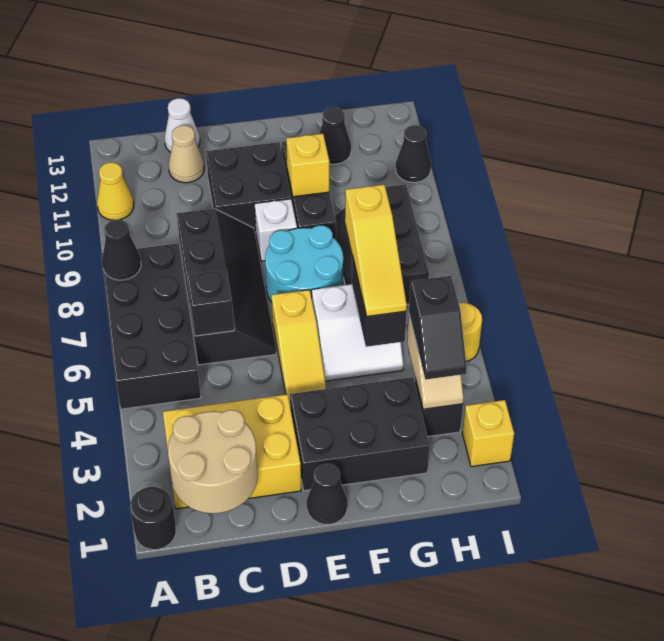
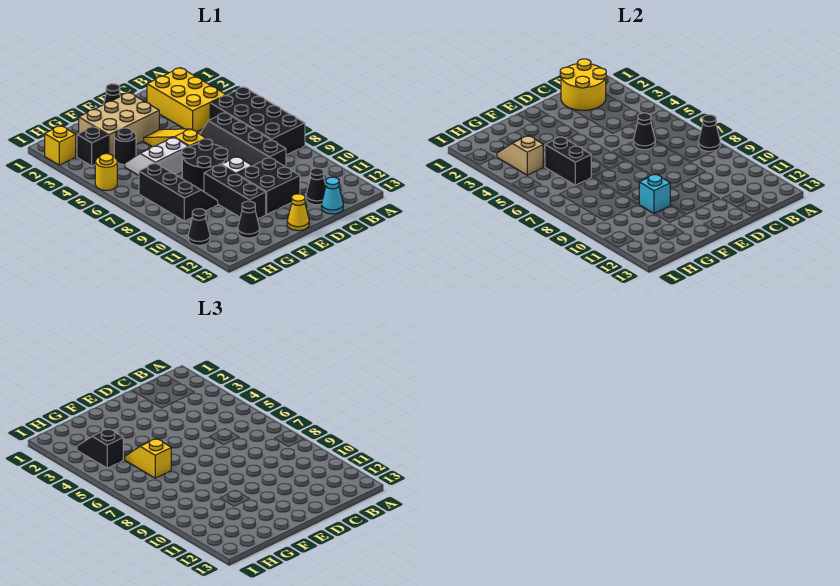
black round brick A1 level 1 -> black round brick G4 level 1
yellow cone A11 level 1 -> yellow cone E13 level 1
tan round brick B1:C2 level 2 -> yellow round brick B1:C2 level 2
yellow brick B2:D3 level 1 -> yellow brick B2:C4 level 1
black brick C6 level 2 -> black cone C6 level 2
tan cone C12 level 1 -> black cone C12 level 1
white cone C13 level 1 -> cyan cone C13 level 1
black brick E2:G3 level 1 -> tan brick E2:G3 level 1
cyan round brick E7:F8 level 1 -> black round brick E7:F8 level 1
yellow brick F10 level 2 -> cyan brick F10 level 2
yellow slope G5:G7 level 3 top 7 -> yellow slope G5:G6 level 3 top 6

